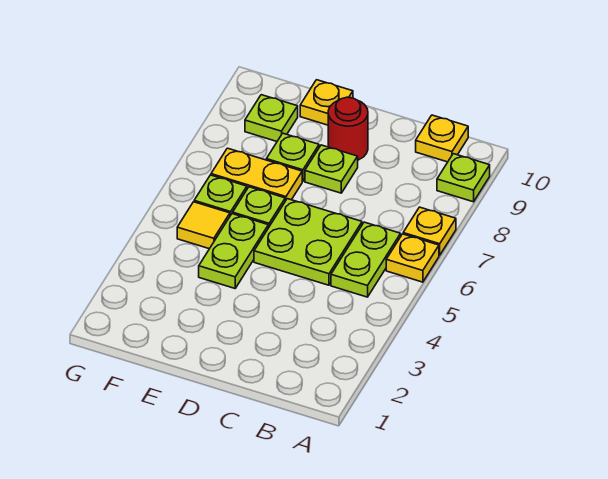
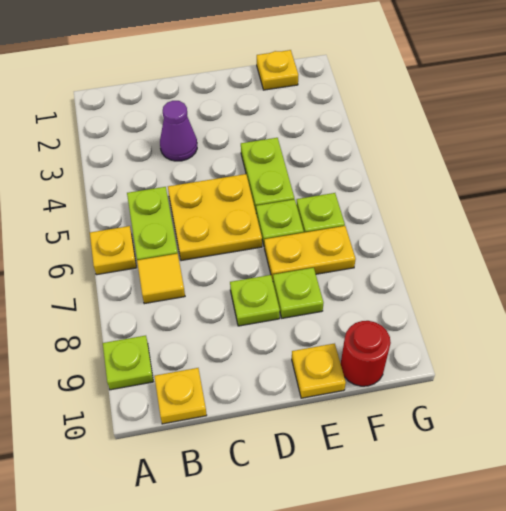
yellow plate A7 level 1 -> yellow plate F1 level 1
none -> purple cone C3 level 1
lime plate C5:D6 level 1 -> yellow plate C5:D6 level 1
red round brick D9 level 1 -> red round brick F10 level 1
yellow tile F5 level 1 -> yellow tile B7 level 1
lime plate F9 level 1 -> none

